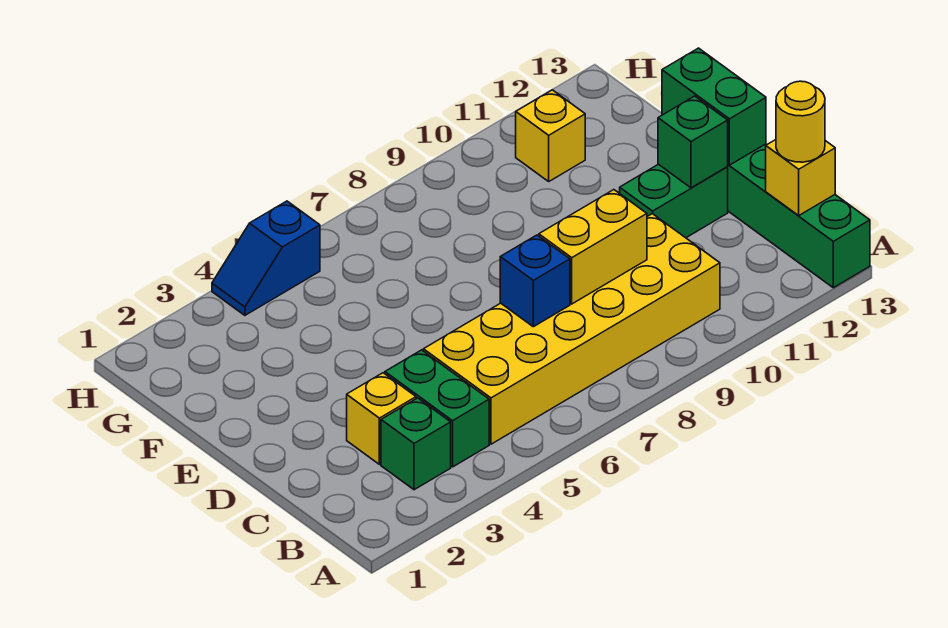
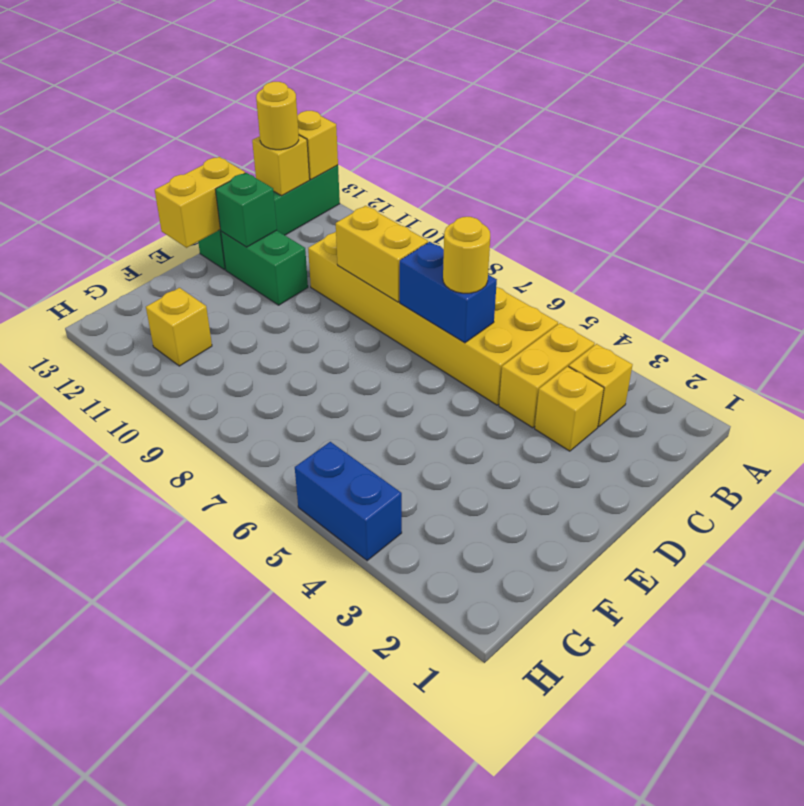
none -> yellow brick A13 level 2
green brick B3 level 1 -> yellow brick B3 level 1
green brick B4:C4 level 1 -> yellow brick B4:C4 level 1
none -> yellow round brick C6 level 3
blue brick C7 level 2 -> blue brick C6:C7 level 2
green brick D13:E13 level 2 -> yellow brick D13:E13 level 2
blue slope H4:H5 level 1 top 5 -> blue brick H4:H5 level 1

